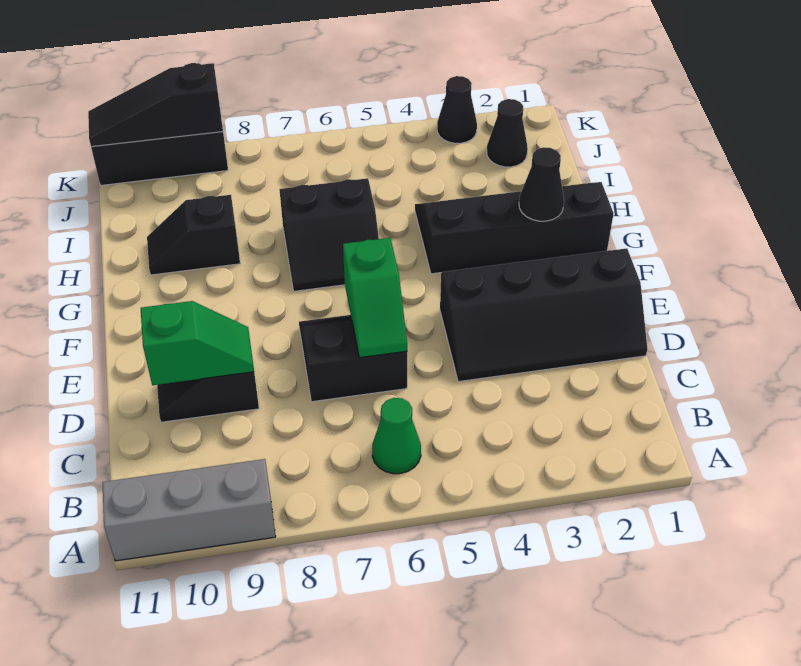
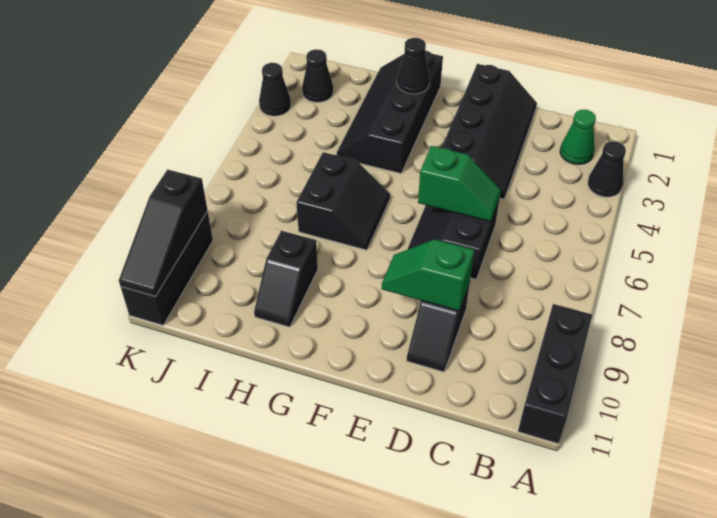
none -> black cone A3 level 1
grey brick A9:A11 level 1 -> black brick A9:A11 level 1
green cone B6 level 1 -> green cone B2 level 1
green slope D9:D10 level 2 top 10 -> green slope D9:E9 level 2 top D

